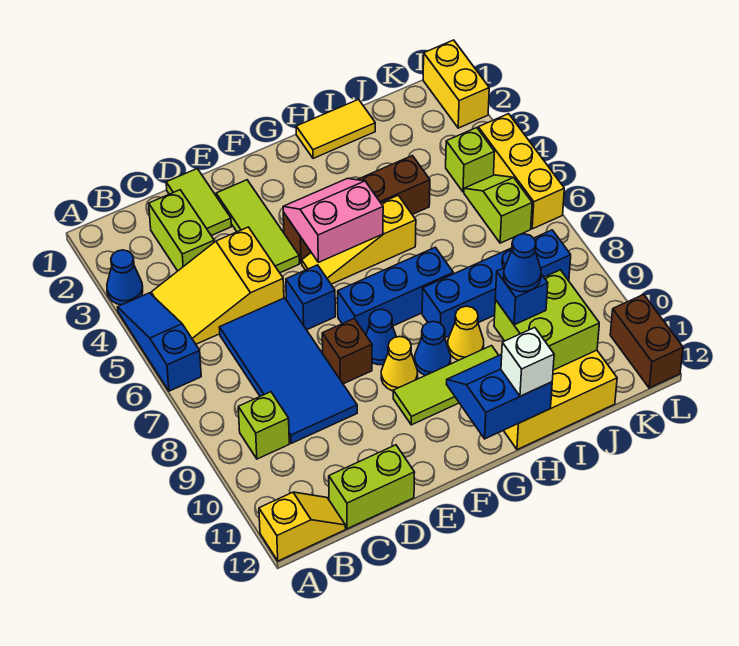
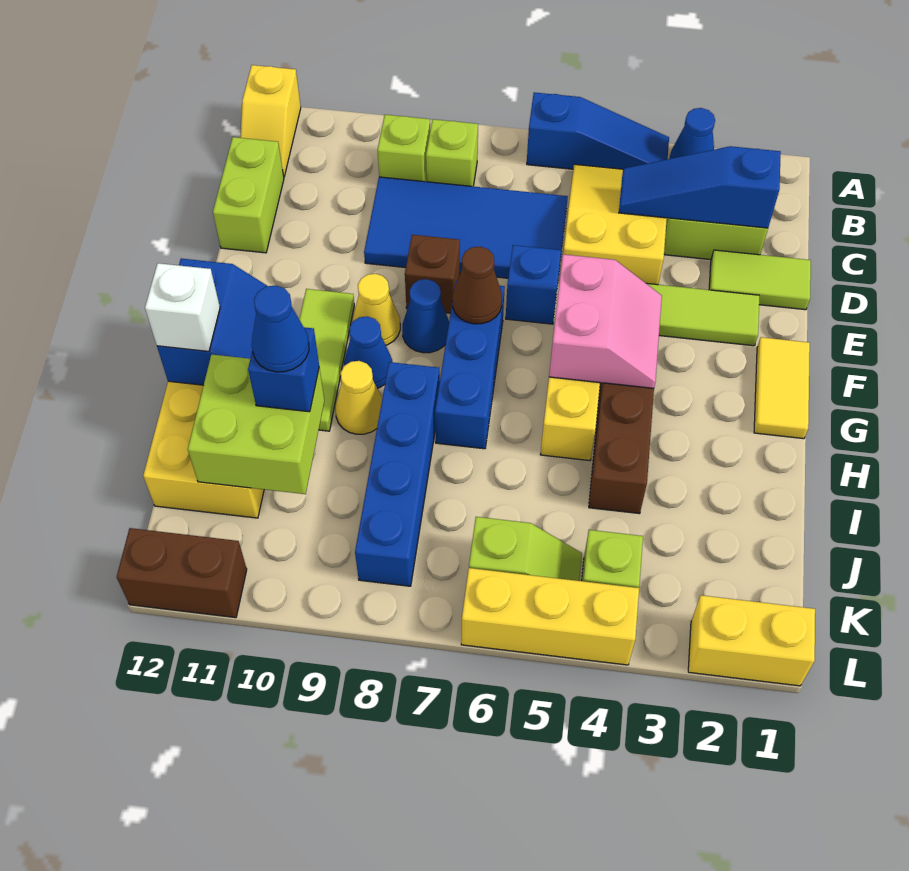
none -> lime brick B8 level 1
none -> blue slope C2:C4 level 2 top 2
none -> brown cone F7 level 2
yellow tile H1:I1 level 1 -> yellow tile F1:G1 level 1

